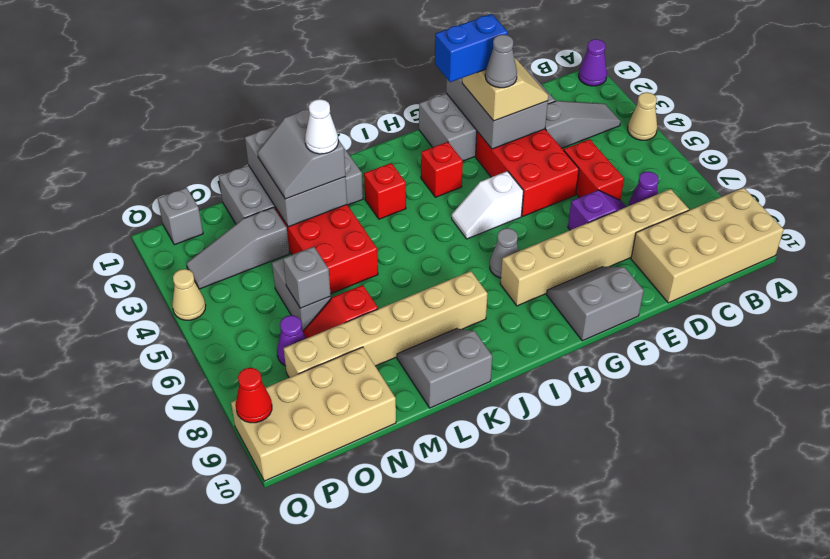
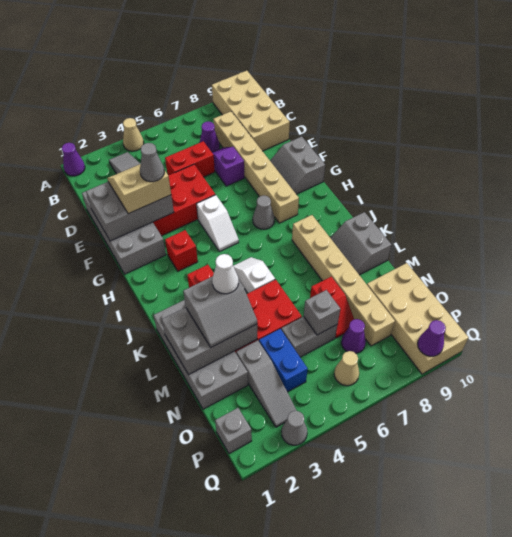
blue brick F2:G2 level 4 -> blue brick N4:O4 level 1
none -> white slope J5:K5 level 1 top K
none -> grey cone Q3 level 1
tan cone Q4 level 1 -> tan cone P6 level 1
red cone Q9 level 2 -> purple cone Q9 level 2

